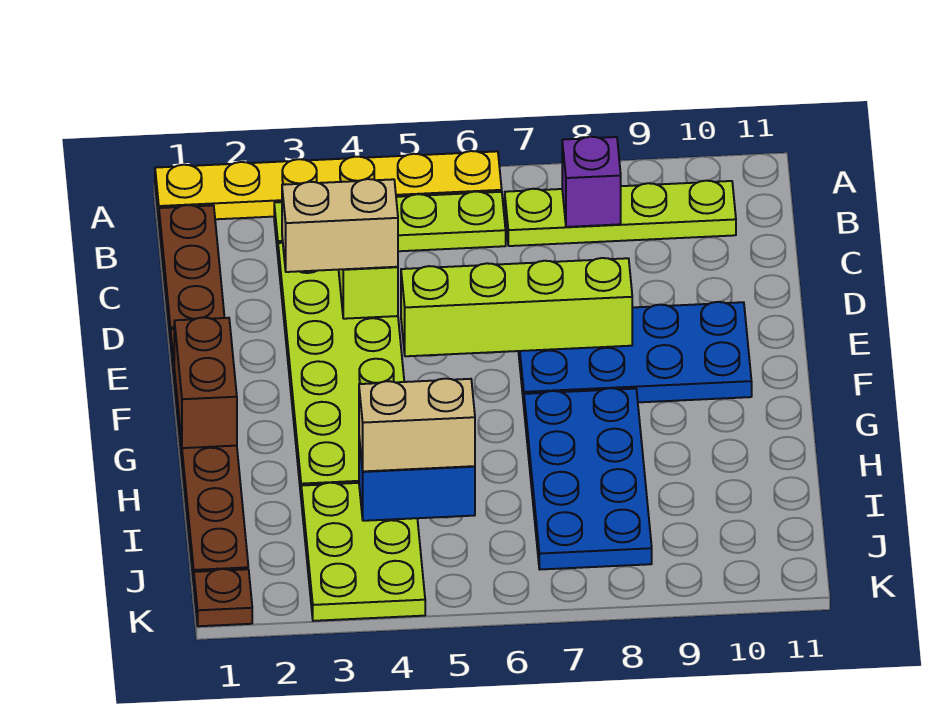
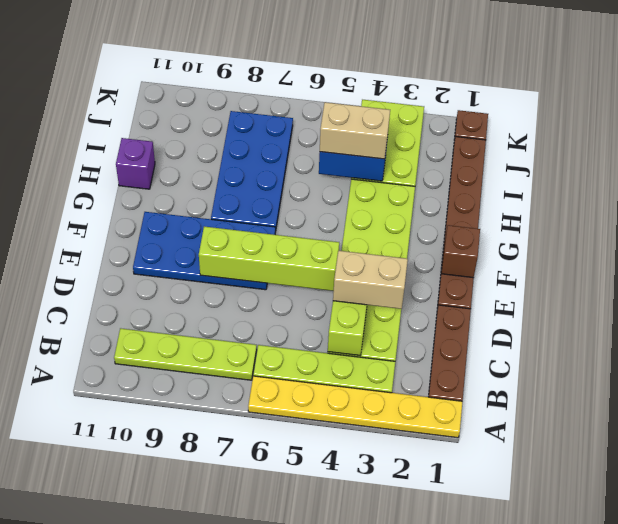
purple brick B8 level 2 -> purple brick H11 level 1
brown brick F1:G1 level 2 -> brown brick F1 level 2

